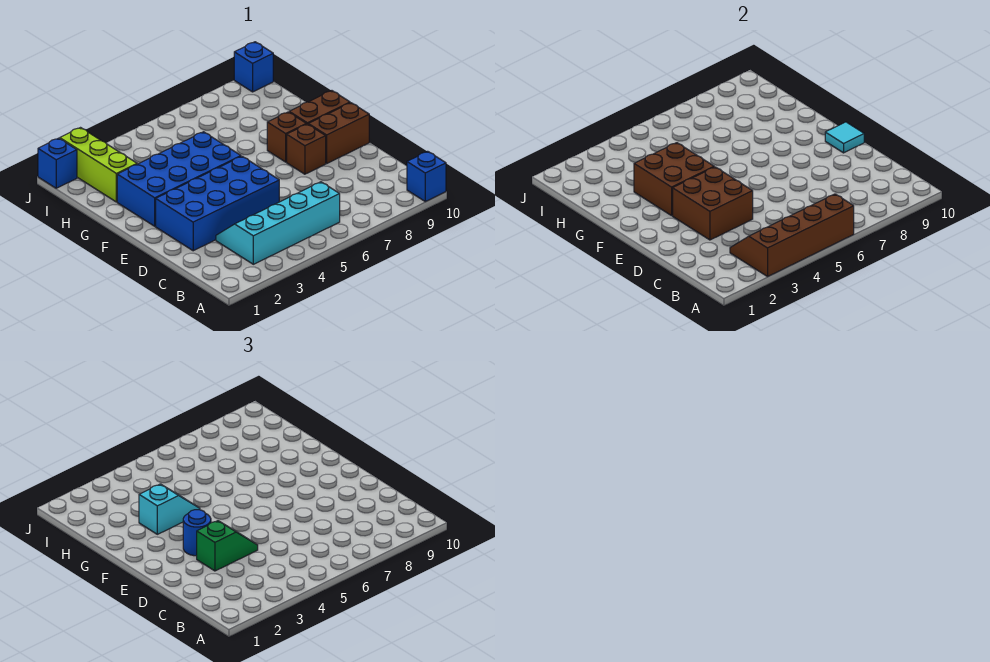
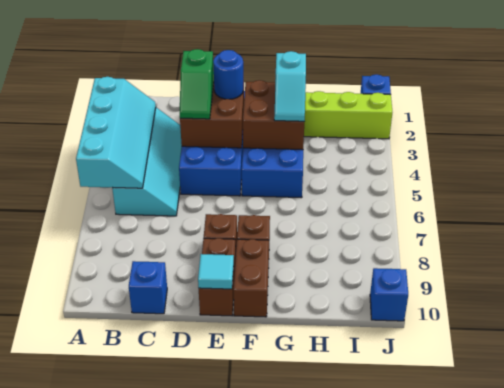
brown slope A3:B6 level 2 top A -> cyan slope A3:B6 level 2 top A
blue brick A10 level 1 -> blue brick C10 level 1

